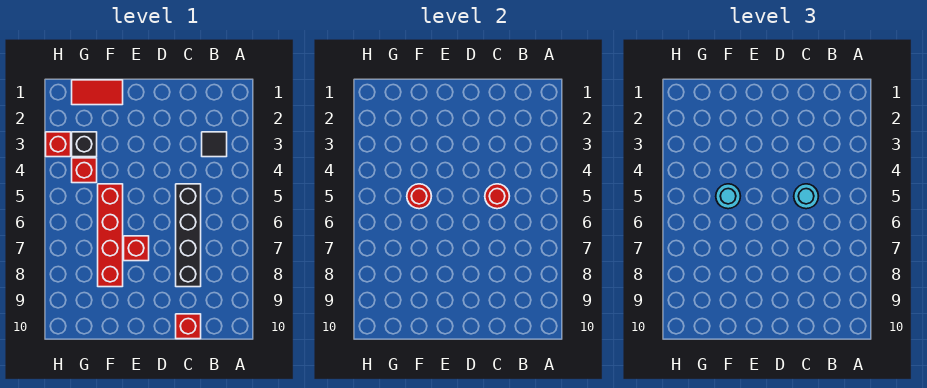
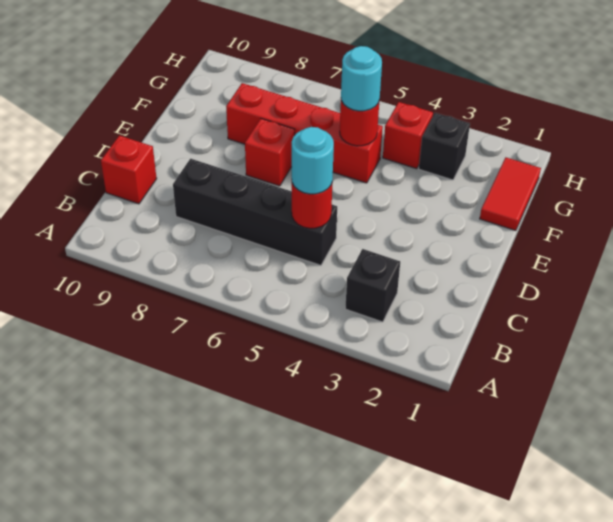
black tile B3 level 1 -> black brick B3 level 1
red brick H3 level 1 -> none

